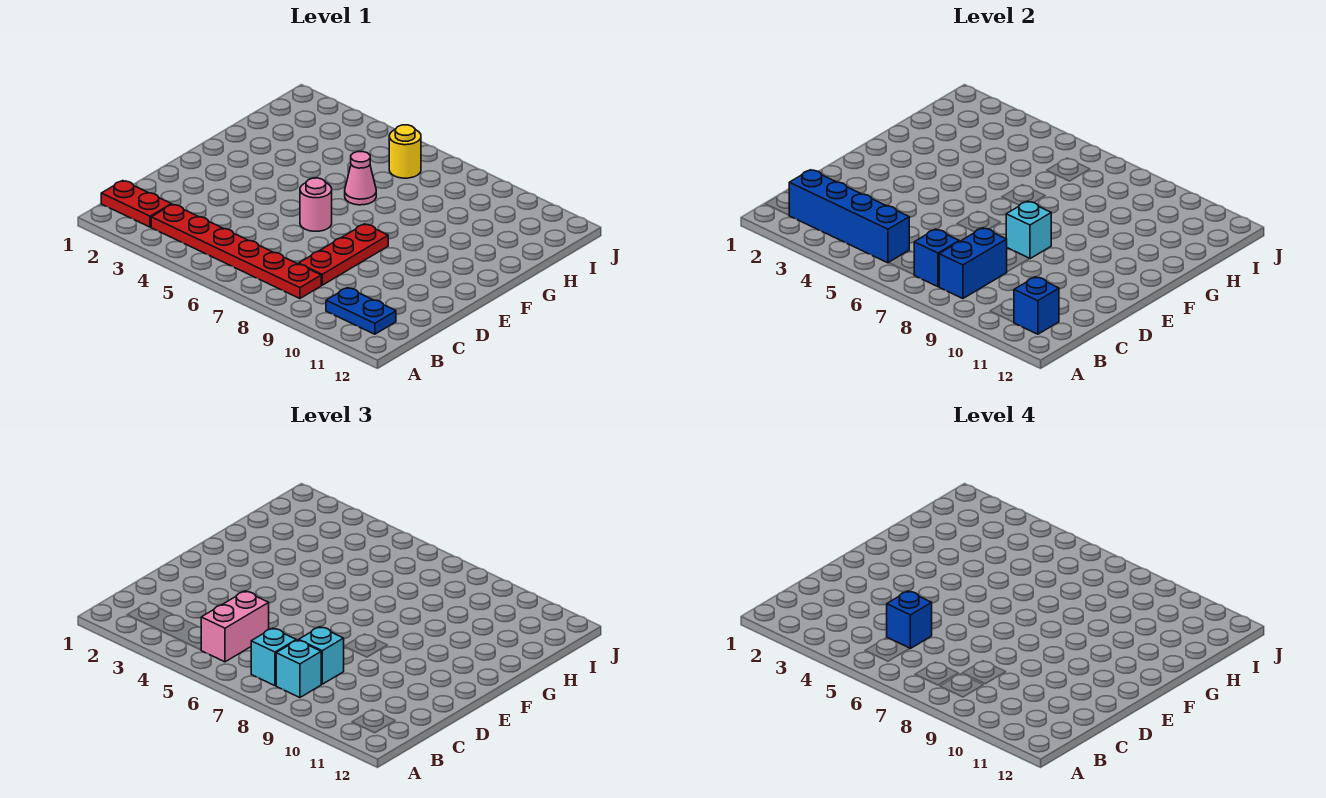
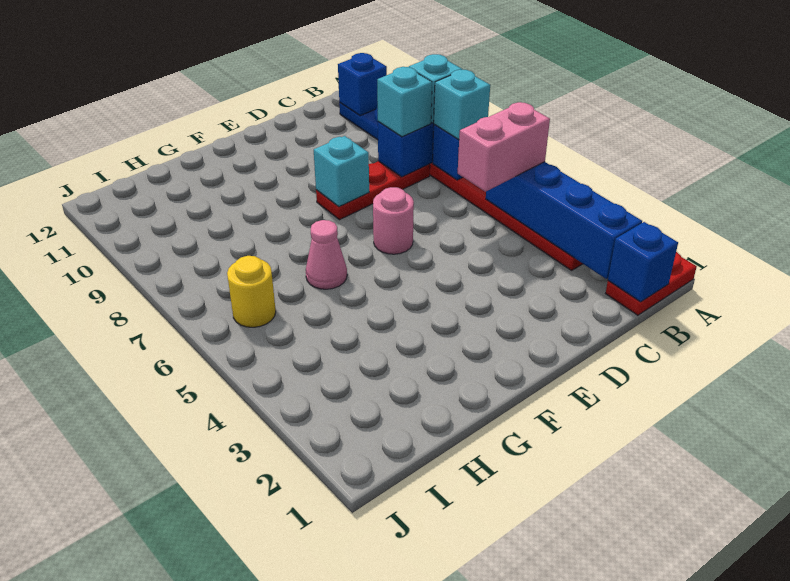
red plate B1:B2 level 1 -> red plate A1:B1 level 1
blue brick C5 level 4 -> blue brick B1 level 2

